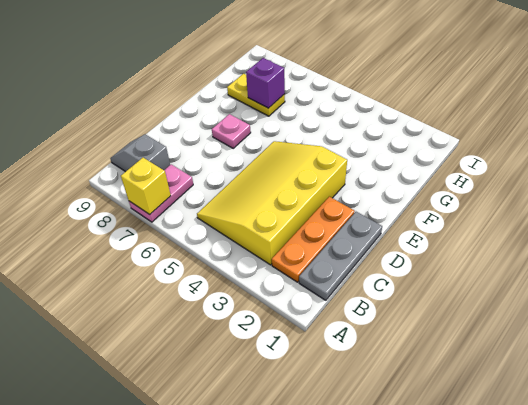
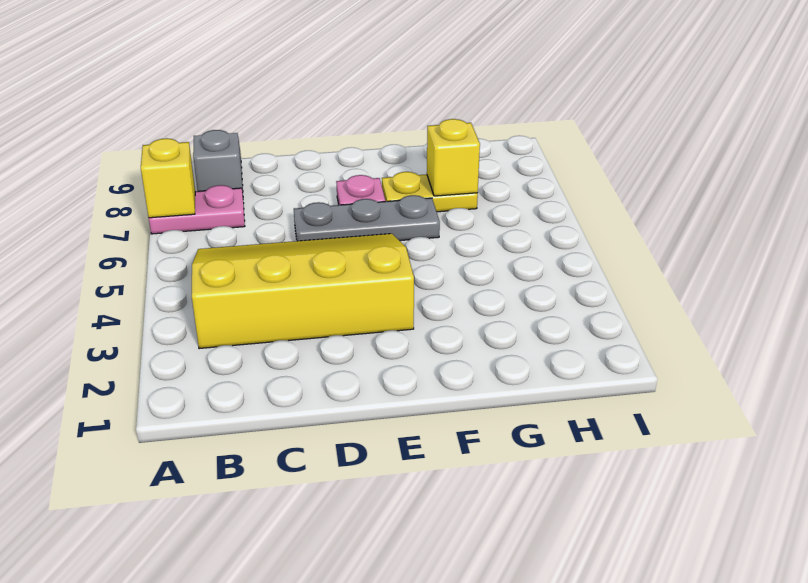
grey plate B1:D1 level 1 -> grey plate D6:F6 level 1
orange plate B2:D2 level 1 -> none
yellow plate G7:G8 level 1 -> yellow plate F7:G7 level 1
purple brick G7 level 2 -> yellow brick G7 level 2

